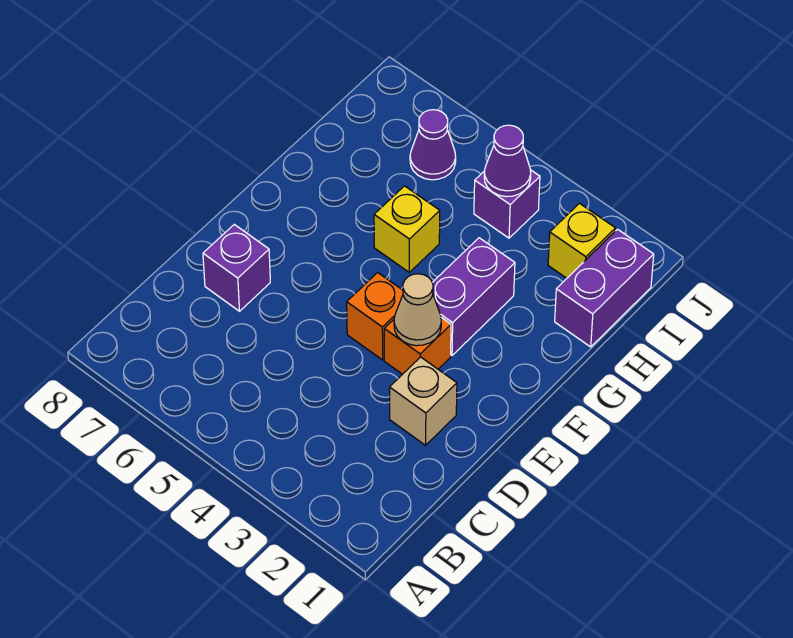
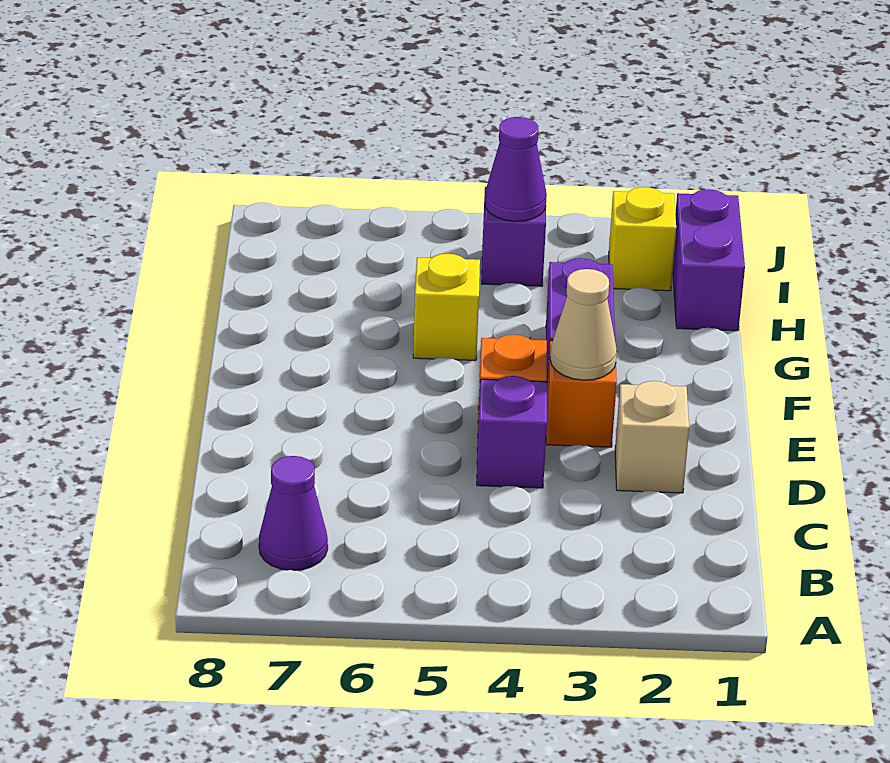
purple brick D7 level 1 -> purple brick D4 level 1
purple cone I6 level 1 -> purple cone B7 level 1

